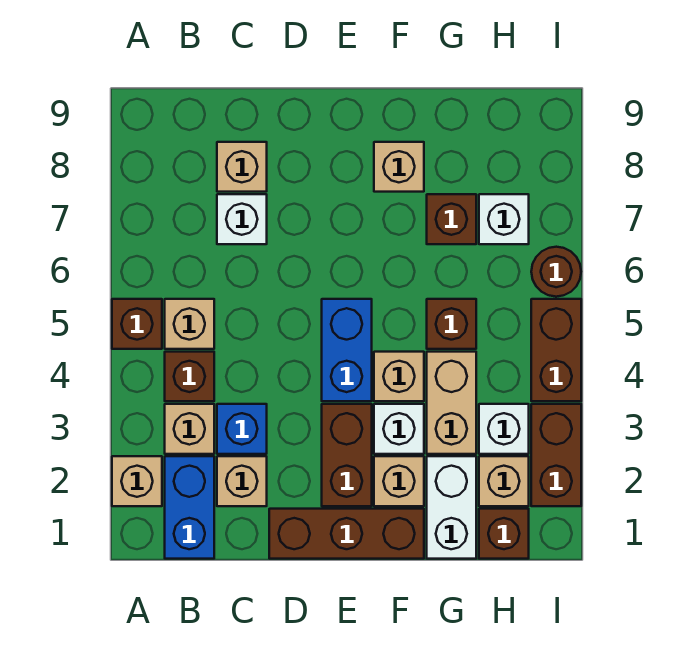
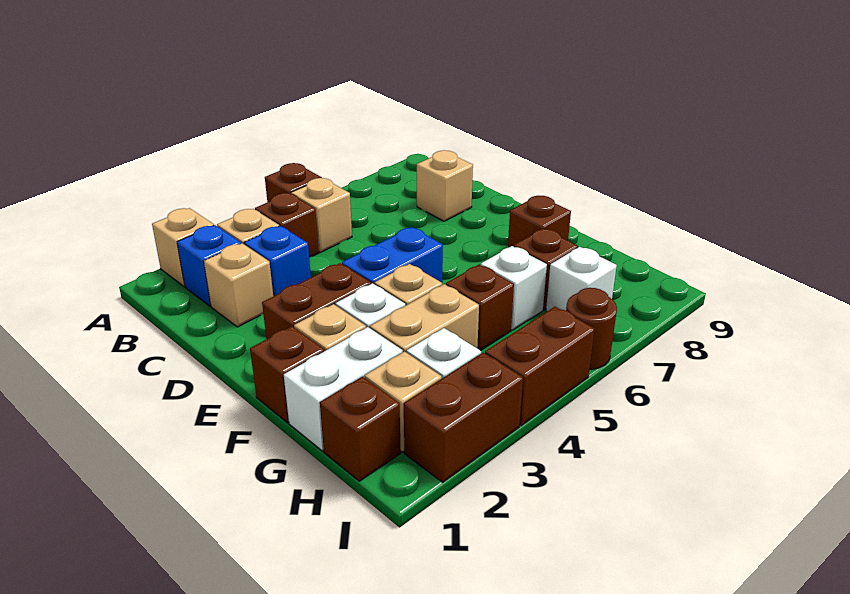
blue brick B1:B2 level 1 -> blue brick B2 level 1
white brick C7 level 1 -> white brick G6 level 1
brown brick D1:F1 level 1 -> brown brick F1 level 1
tan brick F8 level 1 -> brown brick F8 level 1

